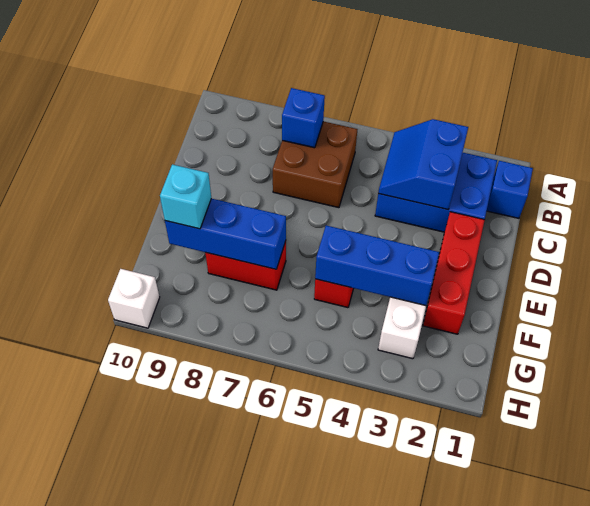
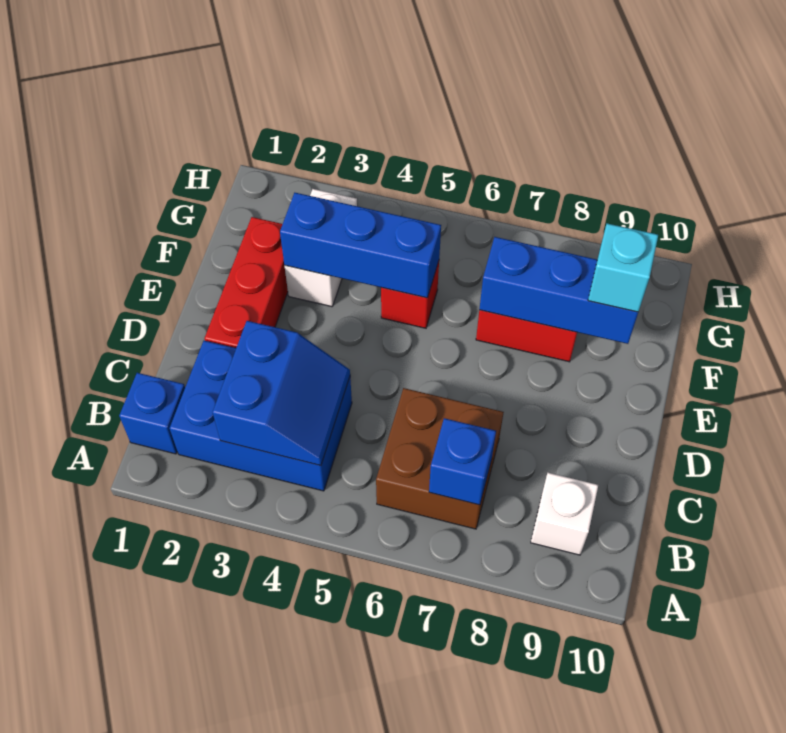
white brick H10 level 1 -> white brick B9 level 1

